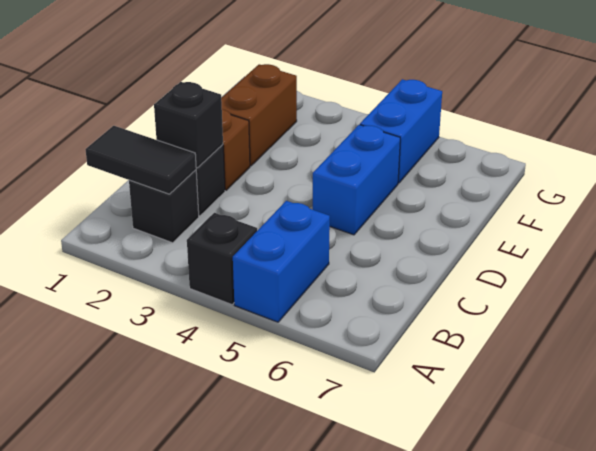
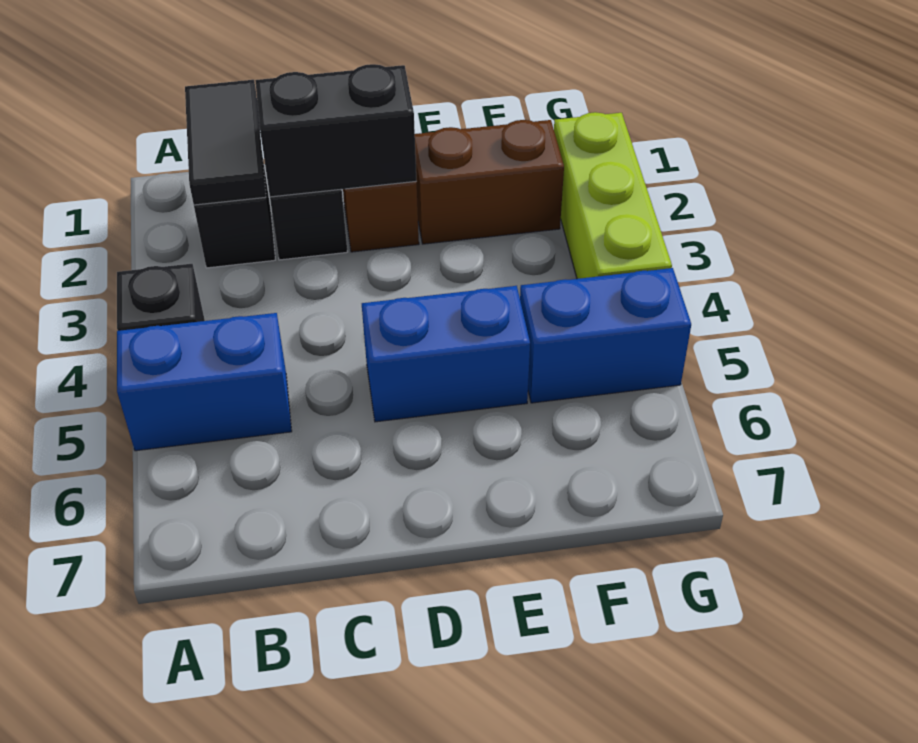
black brick C2 level 2 -> black brick C2:D2 level 2
none -> lime brick G2:G4 level 1

